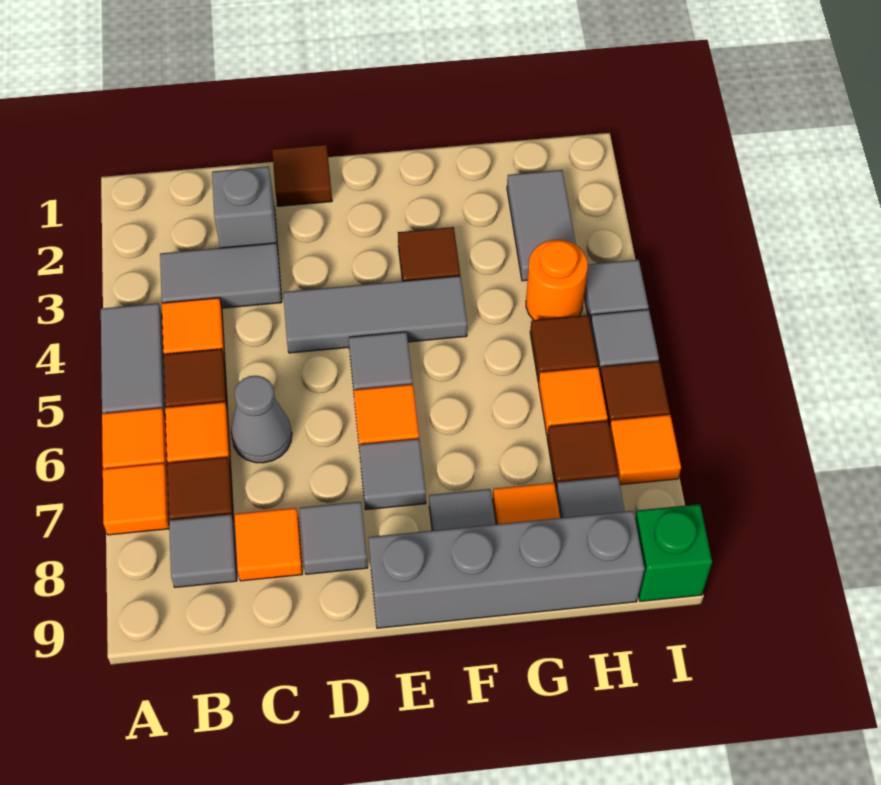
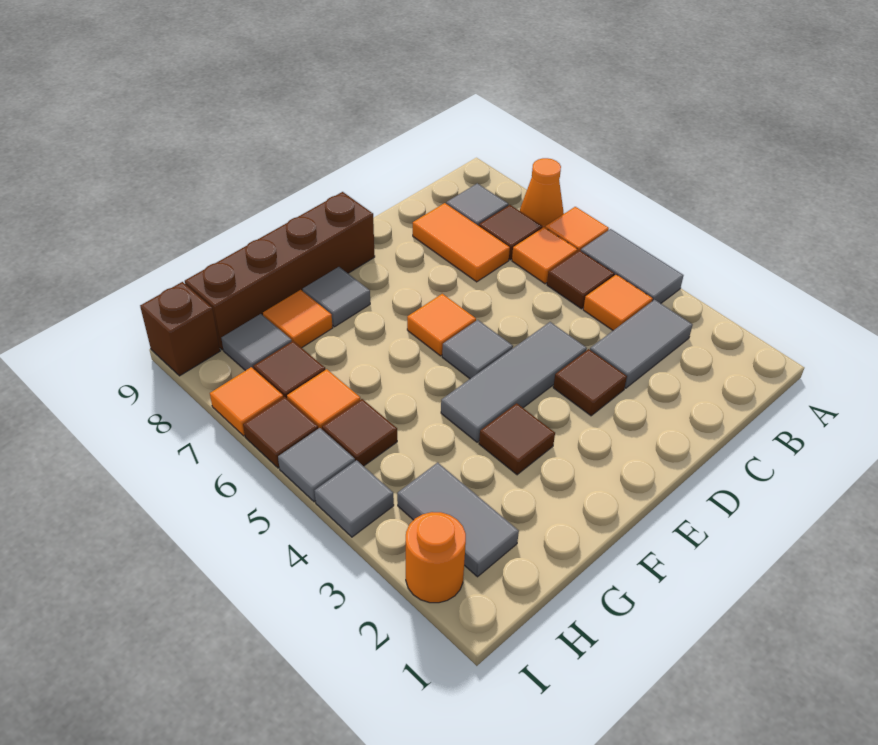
orange tile A7 level 1 -> orange cone A7 level 1
grey brick C2 level 1 -> none
grey cone C6 level 1 -> none
orange tile C8 level 1 -> orange tile C7:C8 level 1
brown tile D1 level 1 -> brown tile D3 level 1
grey tile D8 level 1 -> none
grey tile E7 level 1 -> none
grey brick E9:H9 level 1 -> brown brick E9:H9 level 1
orange round brick H4 level 1 -> orange round brick I2 level 1
green brick I9 level 1 -> brown brick I9 level 1

